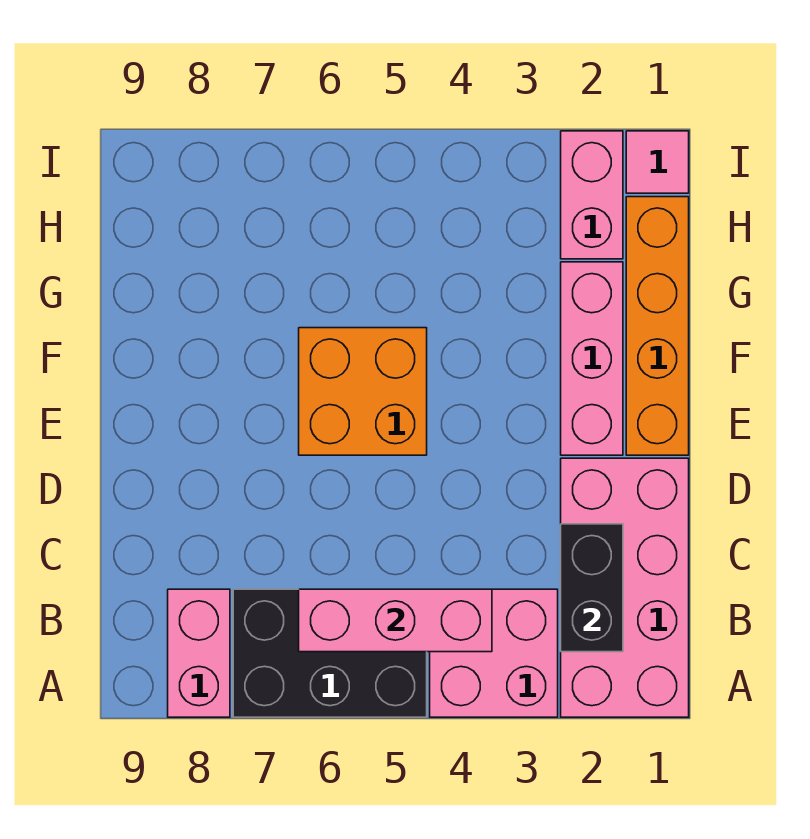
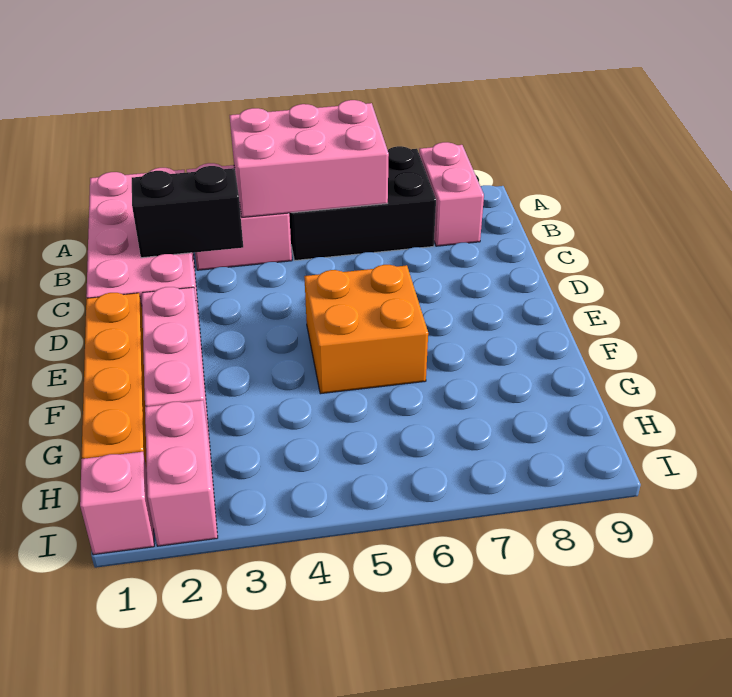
black brick B2:C2 level 2 -> black brick C2:C3 level 2
pink brick B4:B6 level 2 -> pink brick A4:B6 level 2
pink tile I1 level 1 -> pink brick I1 level 1

